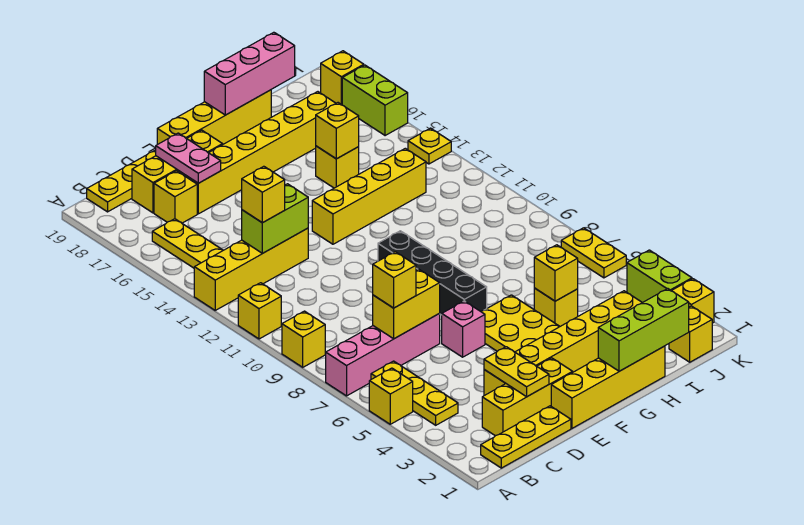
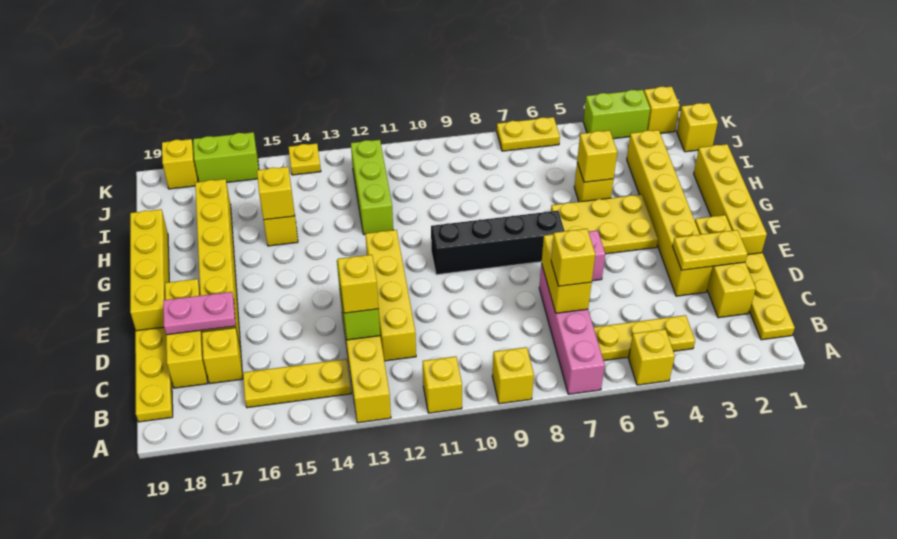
yellow brick F13:I13 level 1 -> yellow brick C12:F12 level 1
lime brick G1:I1 level 2 -> lime brick H12:J12 level 1
pink brick G19:I19 level 2 -> none

